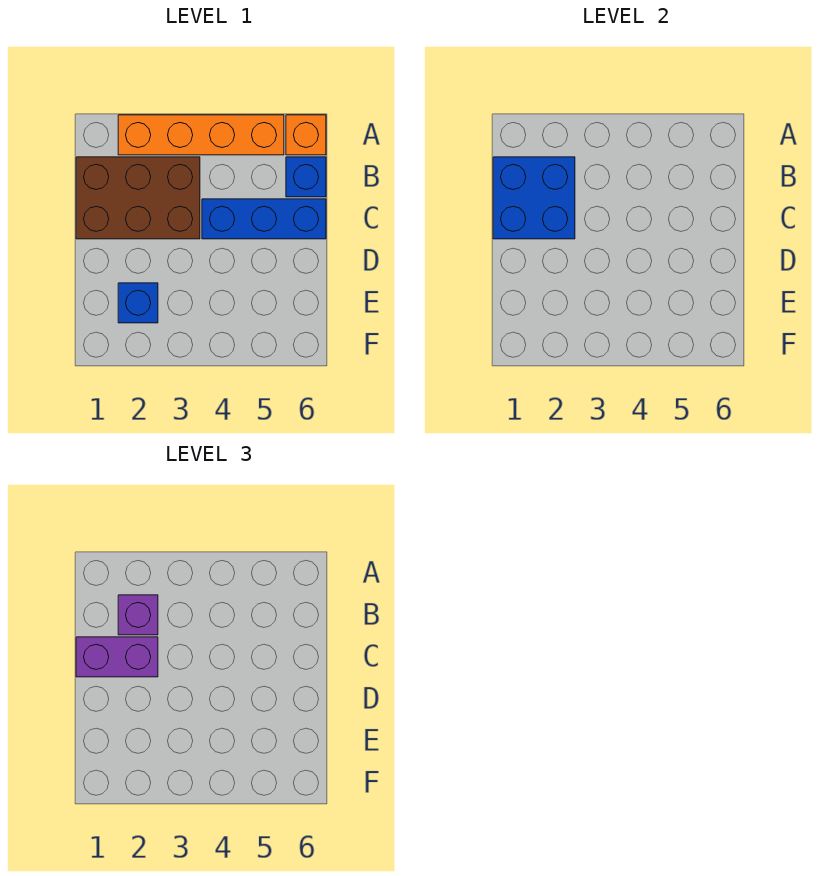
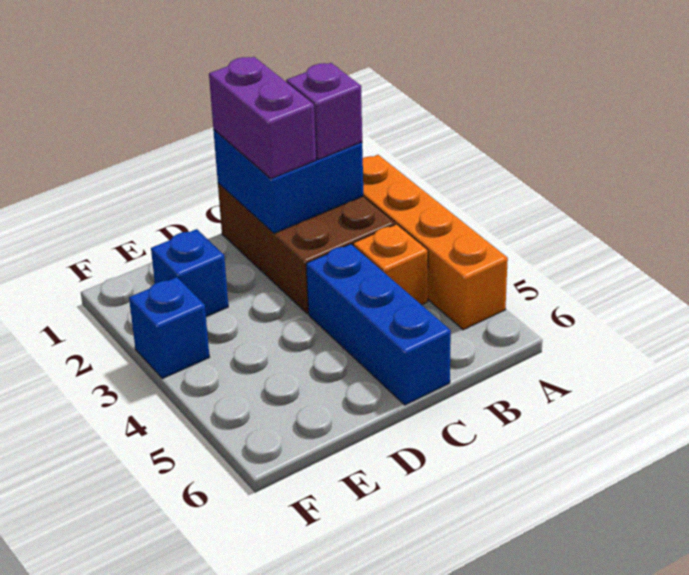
orange brick A6 level 1 -> orange brick B4 level 1
blue brick B6 level 1 -> blue brick F3 level 1

